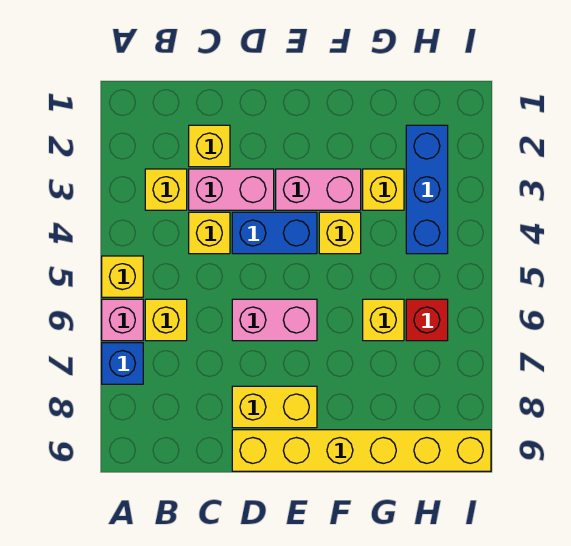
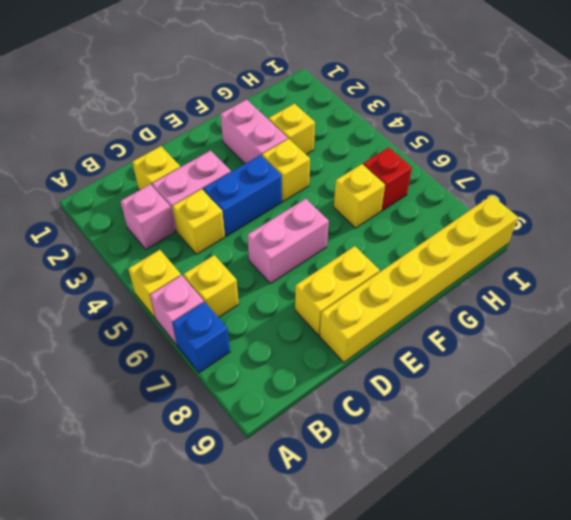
yellow brick B3 level 1 -> pink brick B3 level 1
pink brick E3:F3 level 1 -> pink brick F2:F3 level 1
blue brick H2:H4 level 1 -> none

